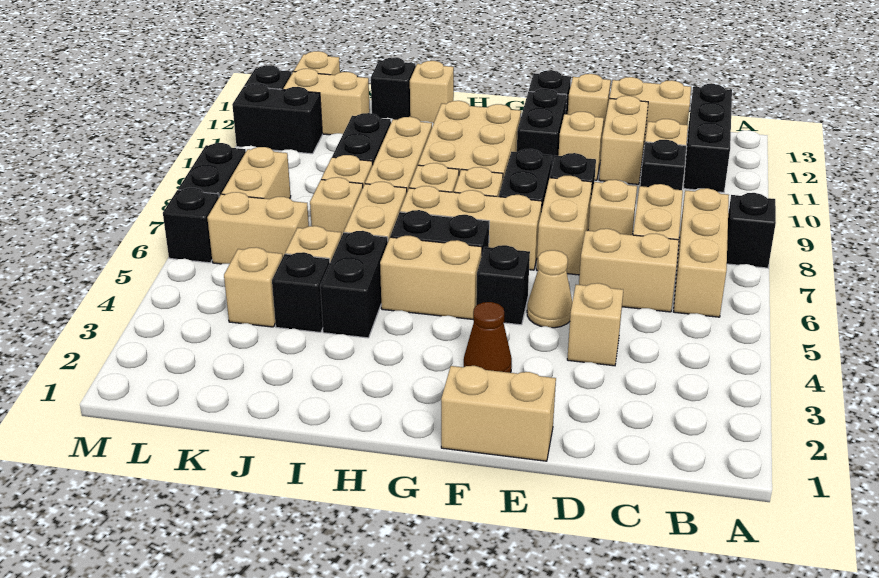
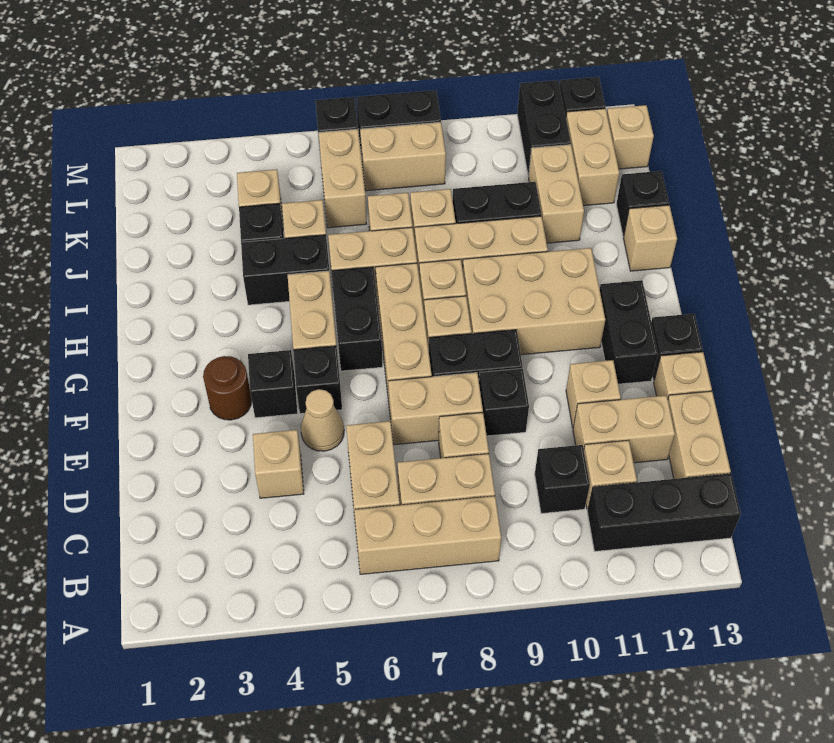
black brick A8 level 1 -> black brick F4 level 1
tan brick E1:F1 level 1 -> tan brick J11:K11 level 1
brown cone F3 level 1 -> brown round brick F3 level 1
black brick F11:F12 level 1 -> black brick F12:G12 level 1

